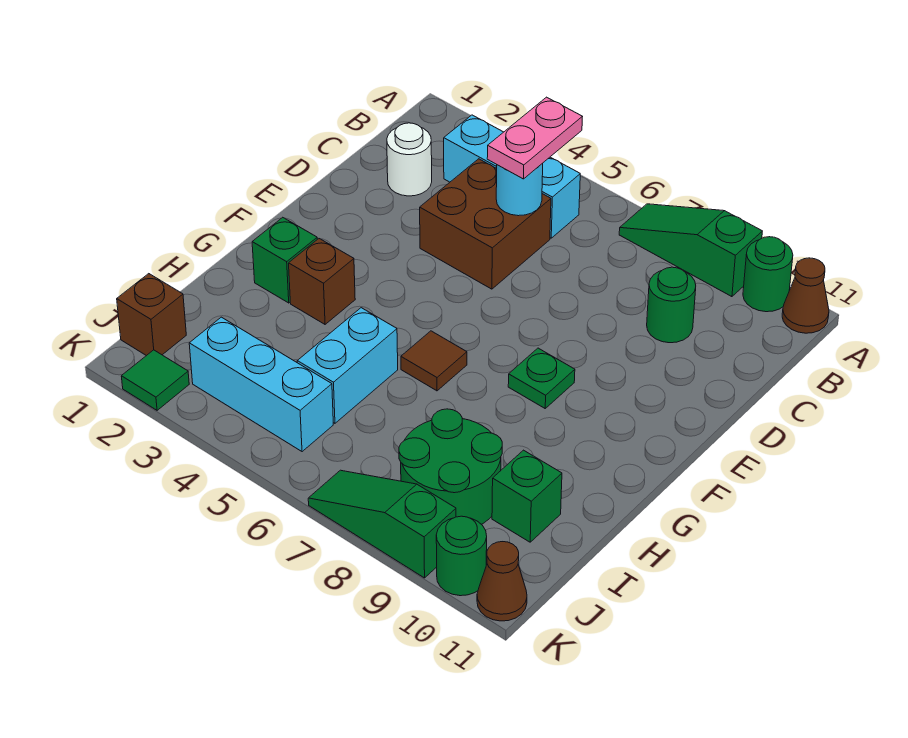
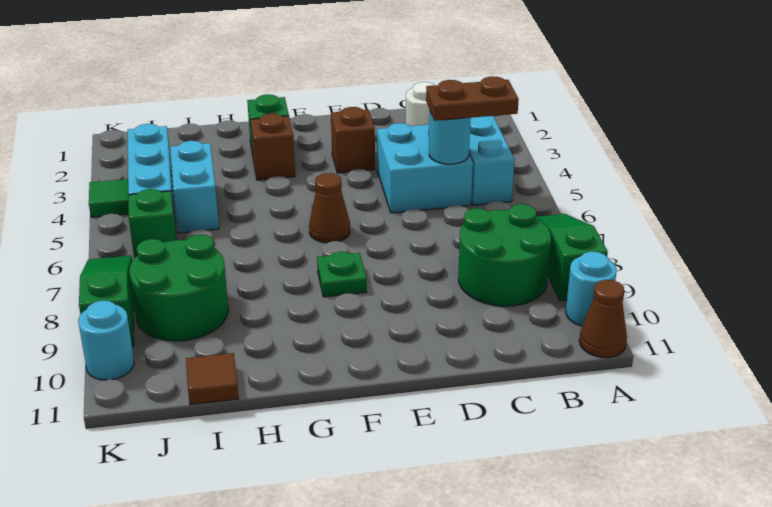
green round brick A10 level 1 -> cyan round brick A10 level 1
pink plate B5:C5 level 3 -> brown plate B5:C5 level 3
brown brick C4:D5 level 1 -> cyan brick C4:D5 level 1
green round brick C9 level 1 -> green round brick B8:C9 level 1
brown tile G6 level 1 -> brown tile I11 level 1
cyan brick H5:I5 level 1 -> cyan brick I4:I5 level 1
green brick I10 level 1 -> green brick J6 level 1
brown brick J1 level 1 -> brown brick E3 level 1
green tile K2 level 1 -> green tile K4 level 1
green round brick K10 level 1 -> cyan round brick K10 level 1
brown cone K11 level 1 -> brown cone F6 level 1

